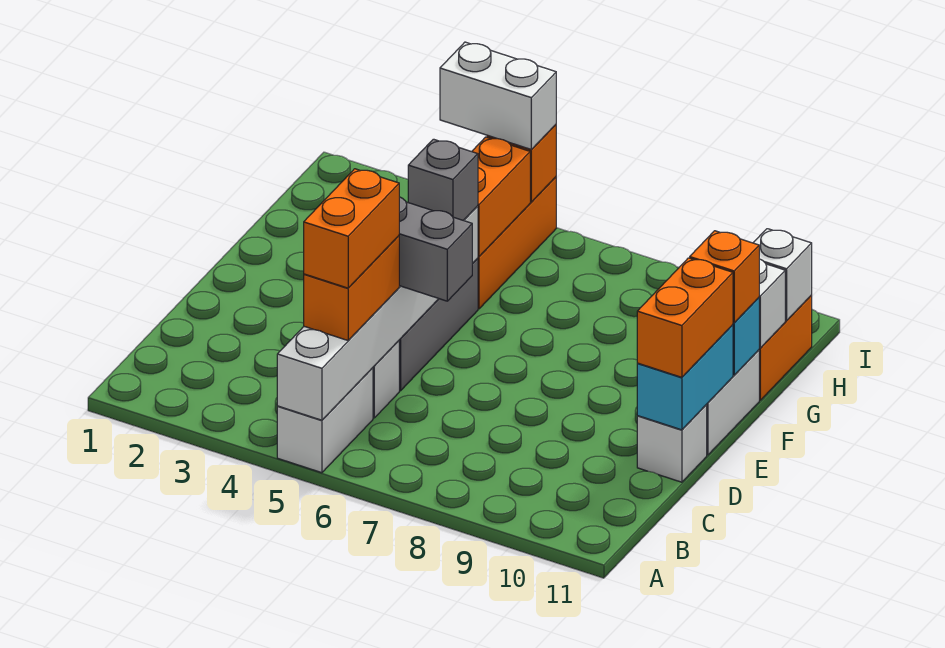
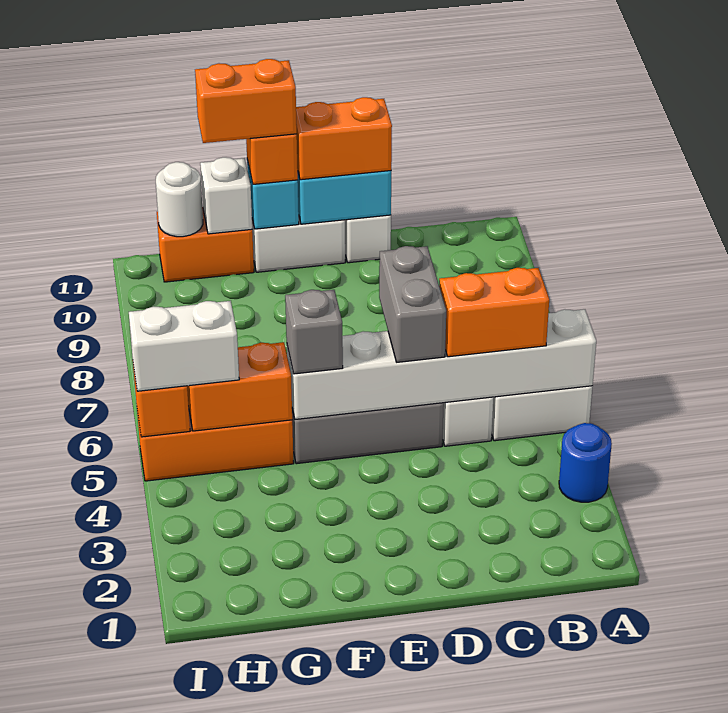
none -> blue round brick A3 level 1
orange brick B5:C5 level 4 -> orange brick F11:G11 level 4
white brick H11 level 2 -> white round brick H11 level 2
white brick I4:I5 level 3 -> white brick H5:I5 level 3

